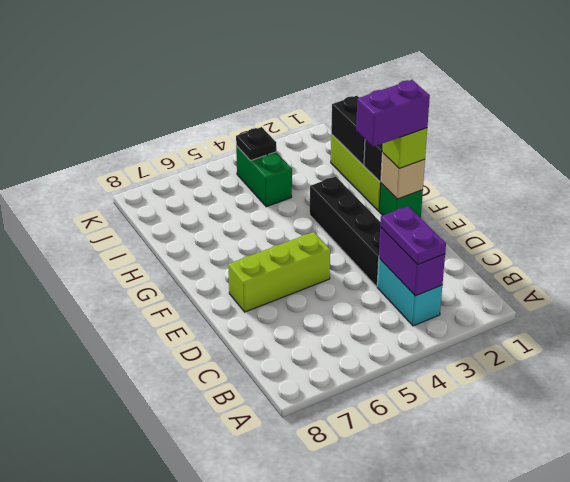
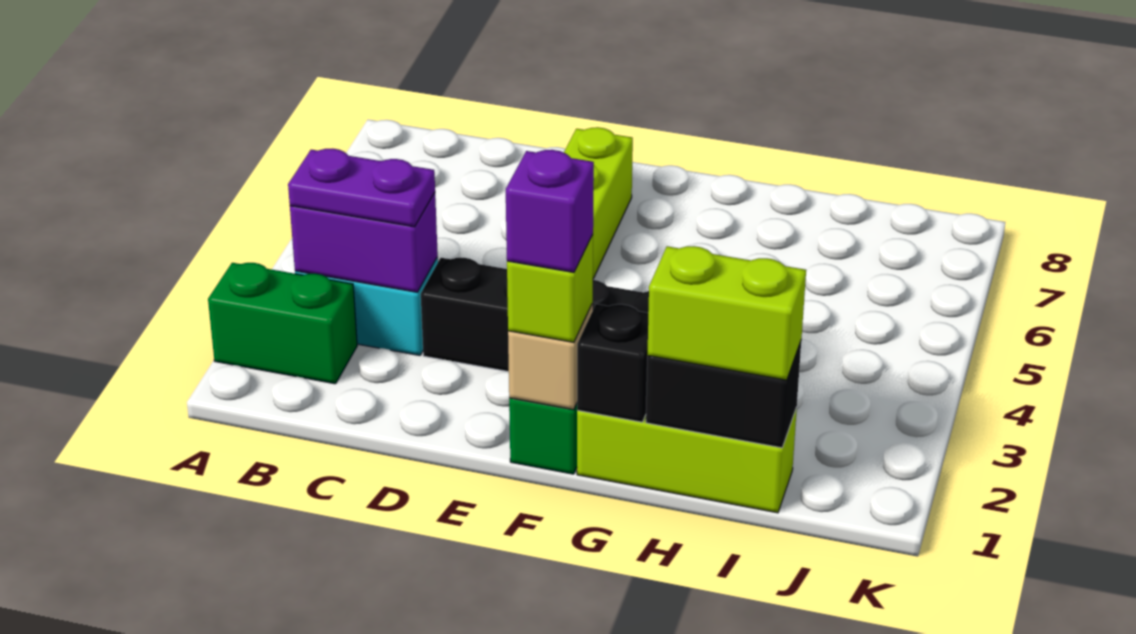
purple brick F1:F2 level 4 -> purple brick F1 level 4
none -> lime brick H1:I1 level 3
green brick I4:J4 level 1 -> green brick A2:B2 level 1
black plate J4 level 2 -> none

